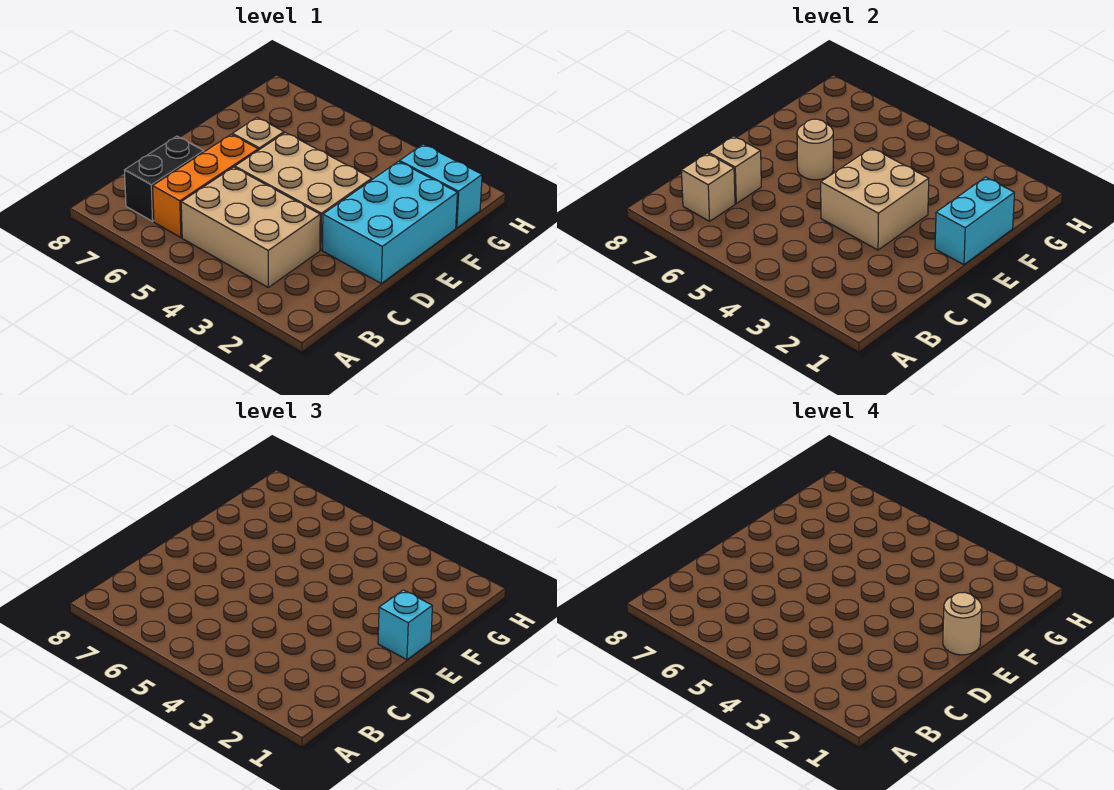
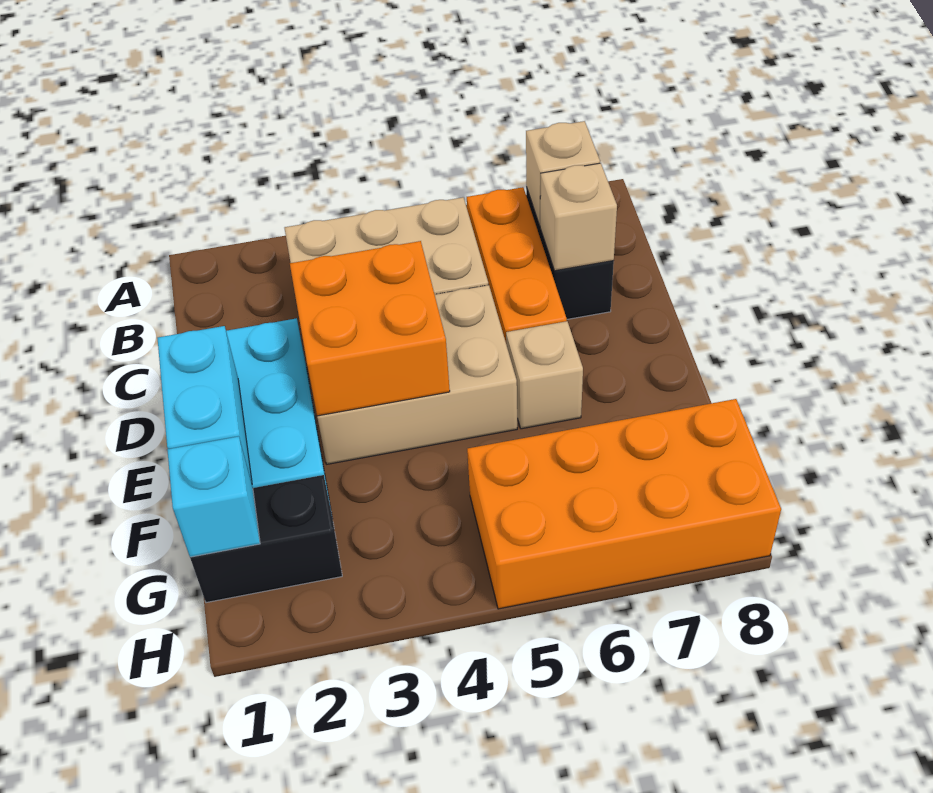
tan brick D3:E4 level 2 -> orange brick D3:E4 level 2
cyan brick E1 level 3 -> cyan brick G1 level 2
tan round brick E1 level 4 -> none
tan round brick E6 level 2 -> none
cyan brick G1:G2 level 1 -> black brick G1:G2 level 1
none -> orange brick G5:H8 level 1

